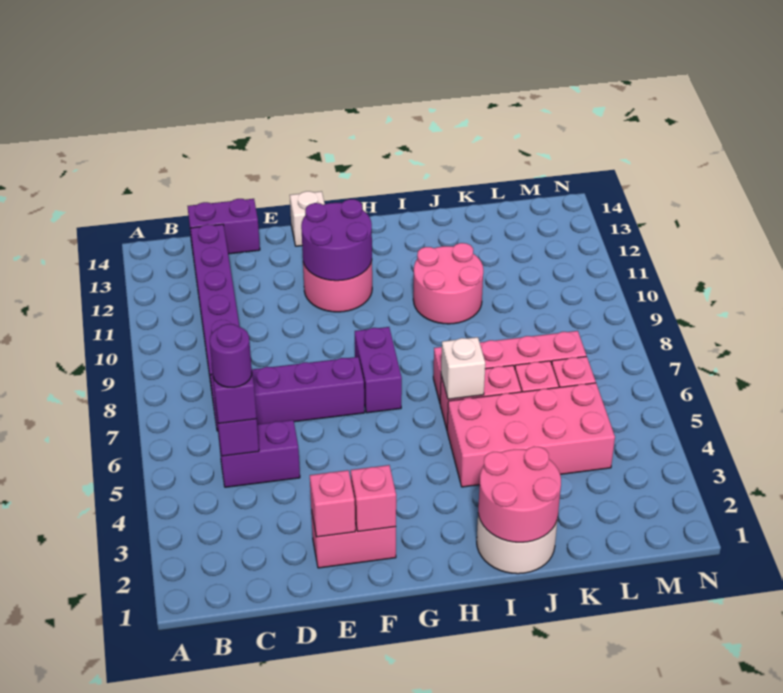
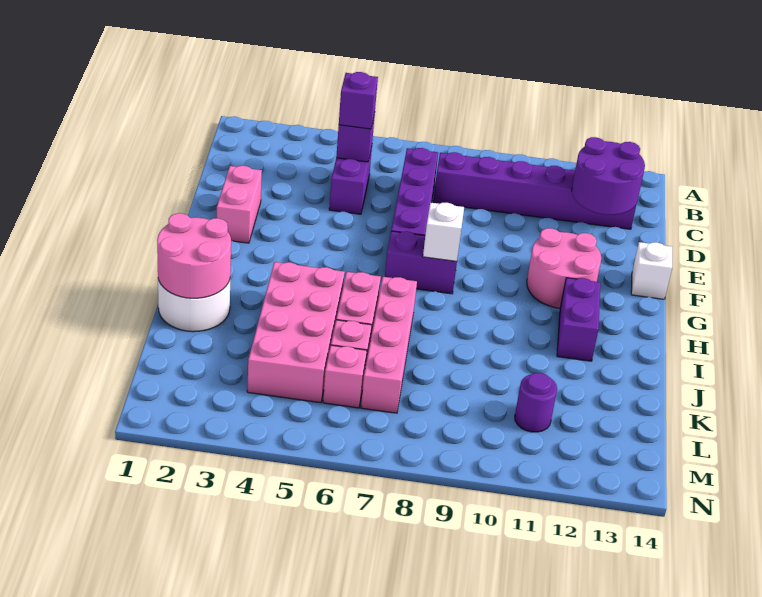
purple round brick C5 level 4 -> purple round brick L11 level 1
purple brick C14:D14 level 1 -> purple brick H12:I12 level 1
pink brick E2 level 2 -> none
pink brick F2 level 2 -> none
purple round brick F11:G12 level 2 -> purple round brick C12:D13 level 2
white brick I6 level 2 -> white brick G8 level 2
pink round brick I10:J11 level 1 -> none

